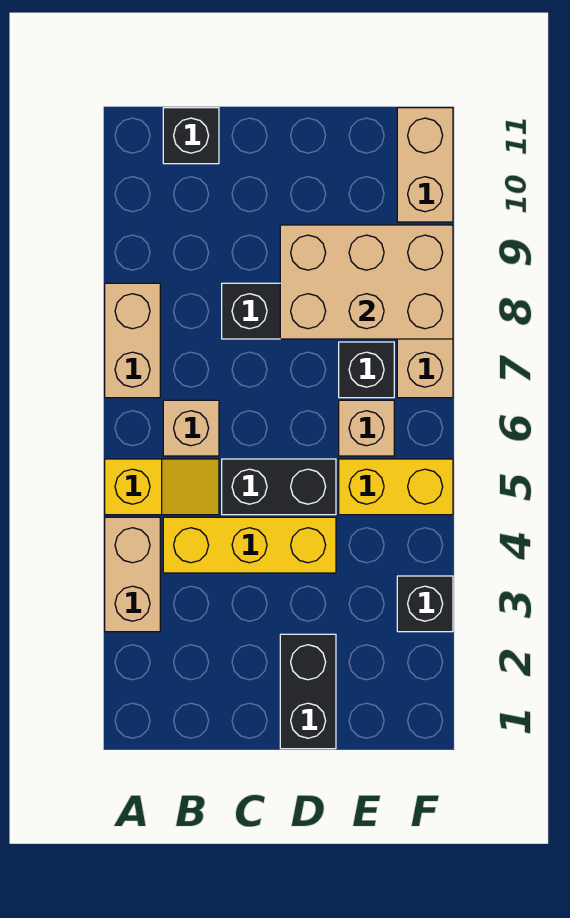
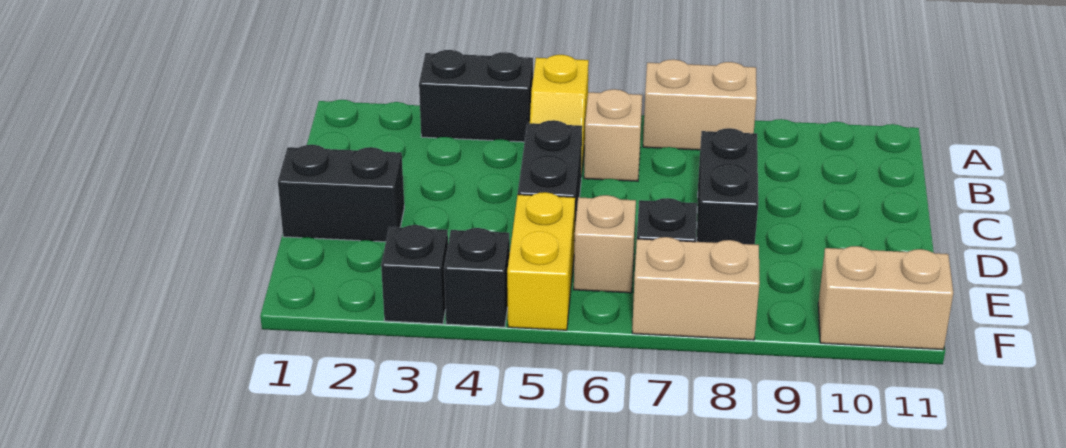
tan brick A3:A4 level 1 -> black brick A3:A4 level 1
yellow brick B4:D4 level 1 -> none
black brick B11 level 1 -> black brick F4 level 1
tan brick D8:F9 level 2 -> none

